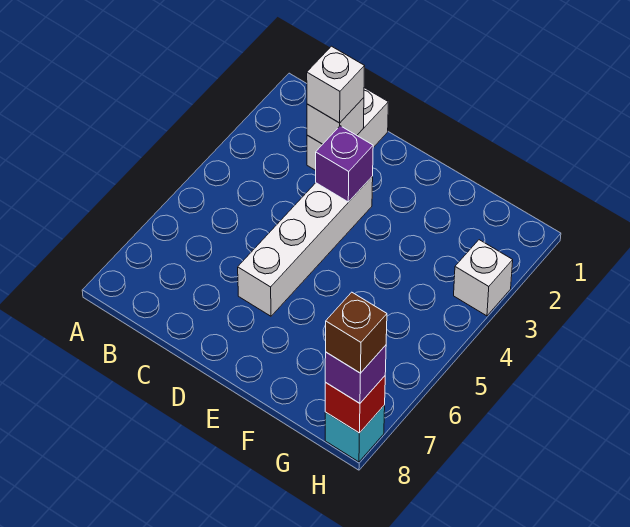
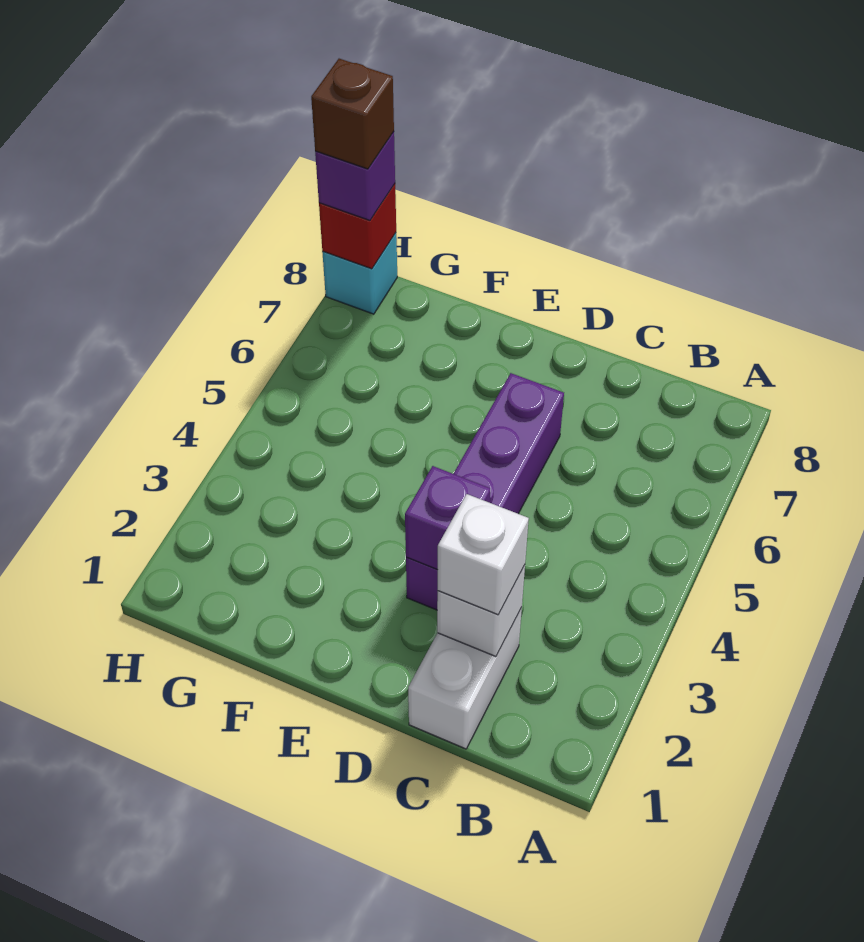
white brick D3:D6 level 1 -> purple brick D3:D6 level 1
white brick H3 level 1 -> none

